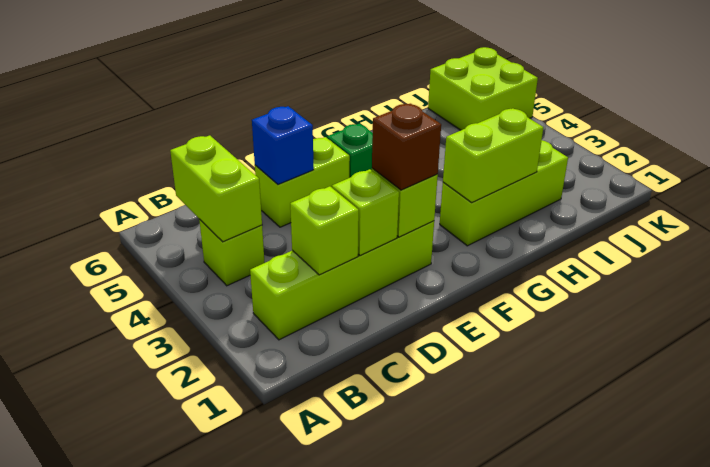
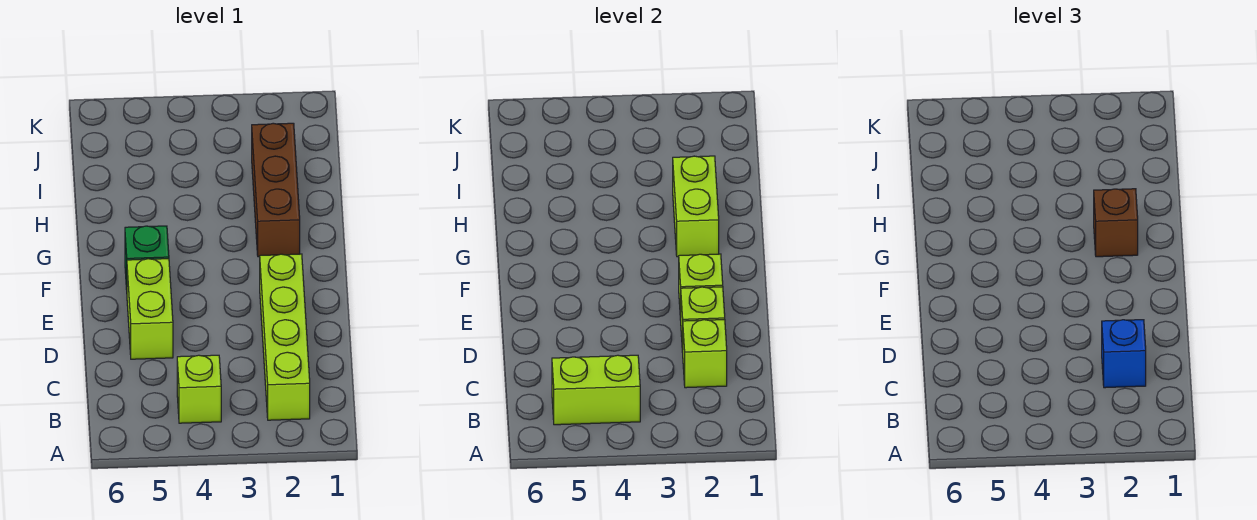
blue brick D5 level 2 -> blue brick C2 level 3
brown brick E2 level 3 -> brown brick G2 level 3
lime brick G2:I2 level 1 -> brown brick G2:I2 level 1
lime brick J5:K6 level 1 -> none

